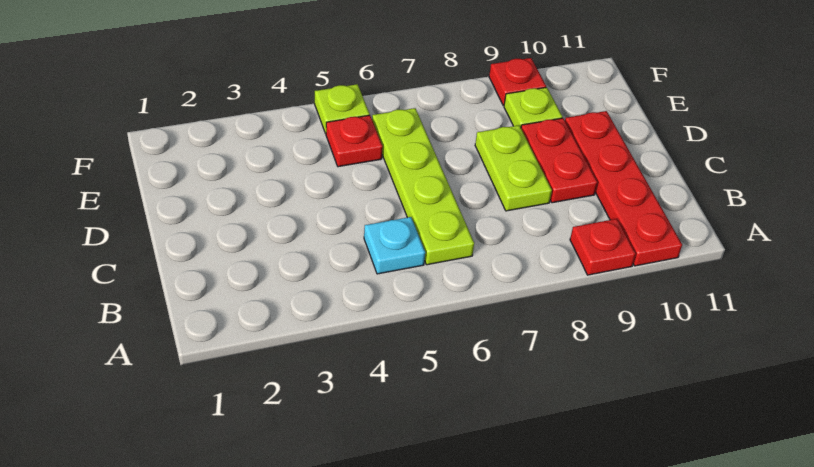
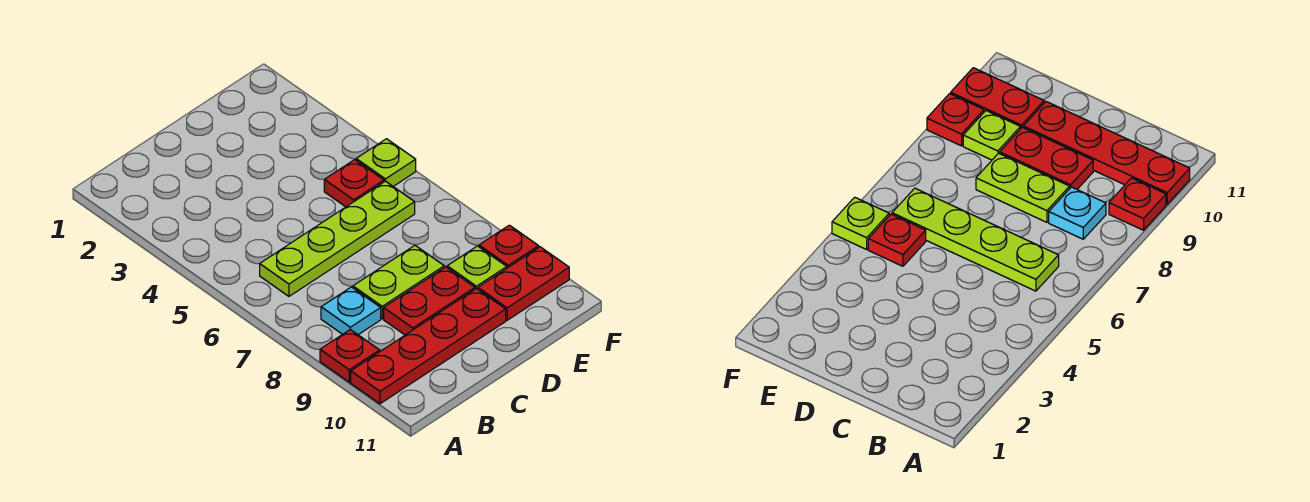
cyan plate B5 level 1 -> cyan plate B8 level 1
none -> red plate E10:F10 level 1

